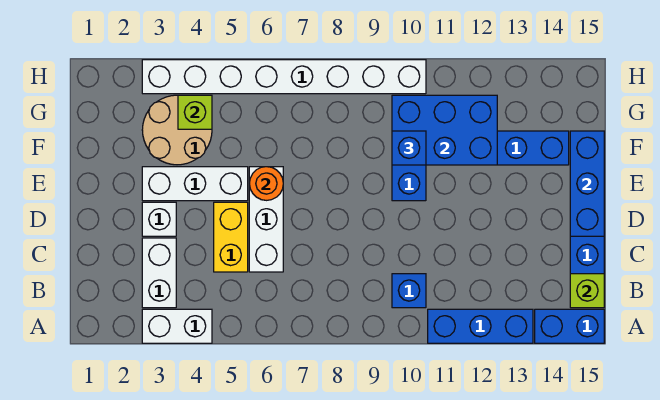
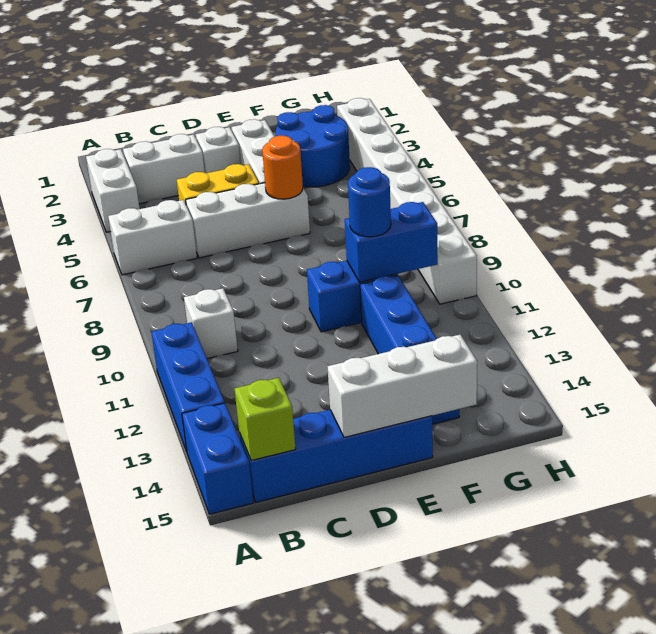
none -> white brick A6:B6 level 1
blue brick B10 level 1 -> white brick B10 level 1
blue brick D15:F15 level 2 -> white brick D15:F15 level 2
tan round brick F3:G4 level 1 -> blue round brick F3:G4 level 1
blue brick F10:G12 level 2 -> blue brick F10:G10 level 2
blue brick F10 level 3 -> blue round brick F10 level 3
lime brick G4 level 2 -> none

